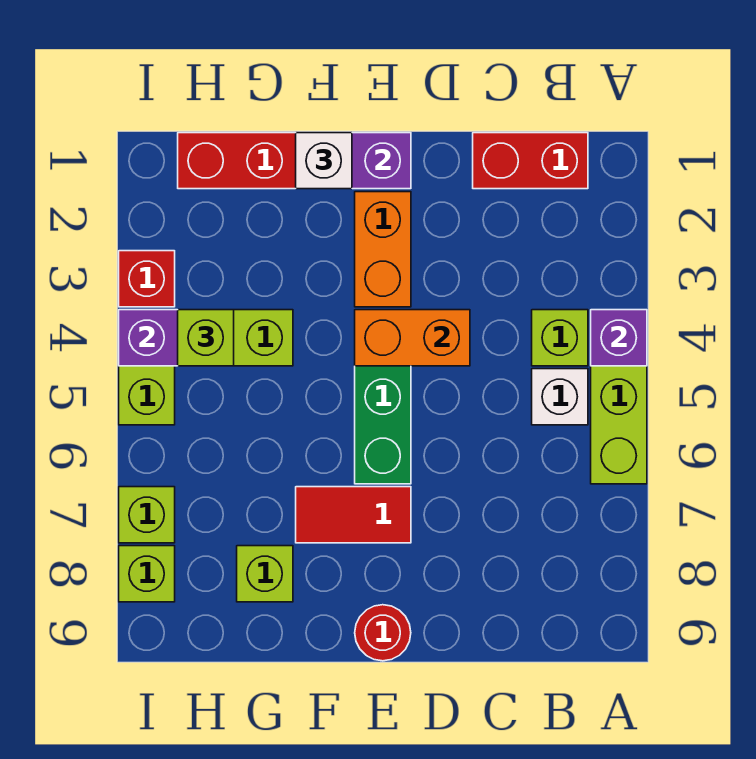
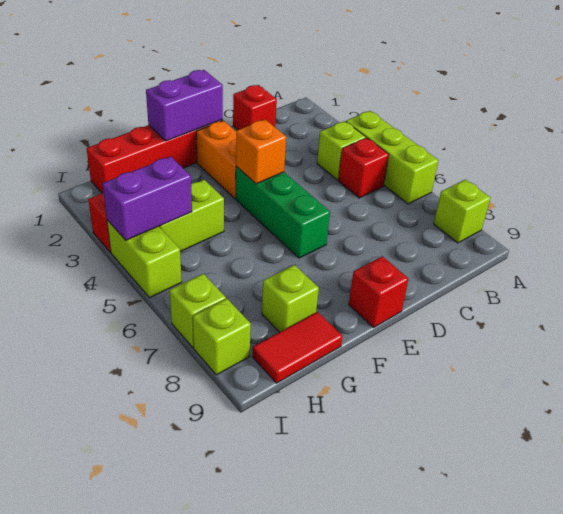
purple brick A4 level 2 -> none
red brick B1:C1 level 1 -> red brick C1 level 1
white brick B5 level 1 -> red brick B5 level 1
orange brick D4:E4 level 2 -> orange brick E4 level 2
red tile E7:F7 level 1 -> red tile G9:H9 level 1
red round brick E9 level 1 -> red brick E9 level 1
white brick F1 level 3 -> none
lime brick H4 level 3 -> lime brick A8 level 1

